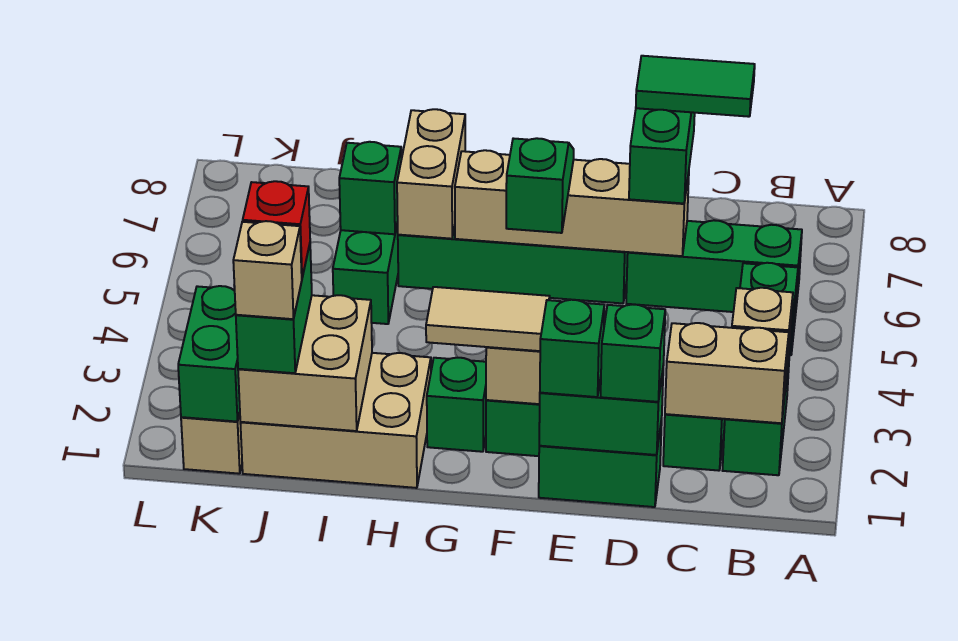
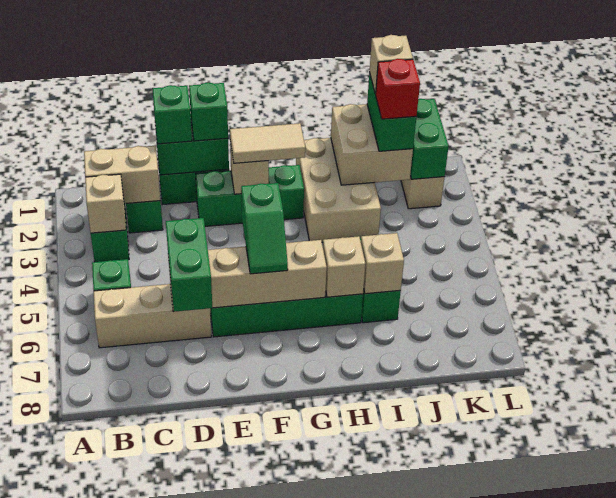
green brick B6:D6 level 1 -> tan brick B6:D6 level 1
green tile C7:D7 level 4 -> none
tan brick H1:J2 level 1 -> tan brick H1:I3 level 1
tan brick H6:H7 level 2 -> tan brick H6 level 2
green brick I6 level 2 -> tan brick I6 level 2

